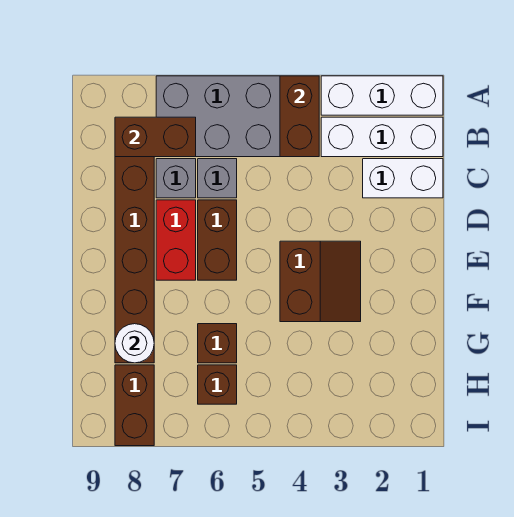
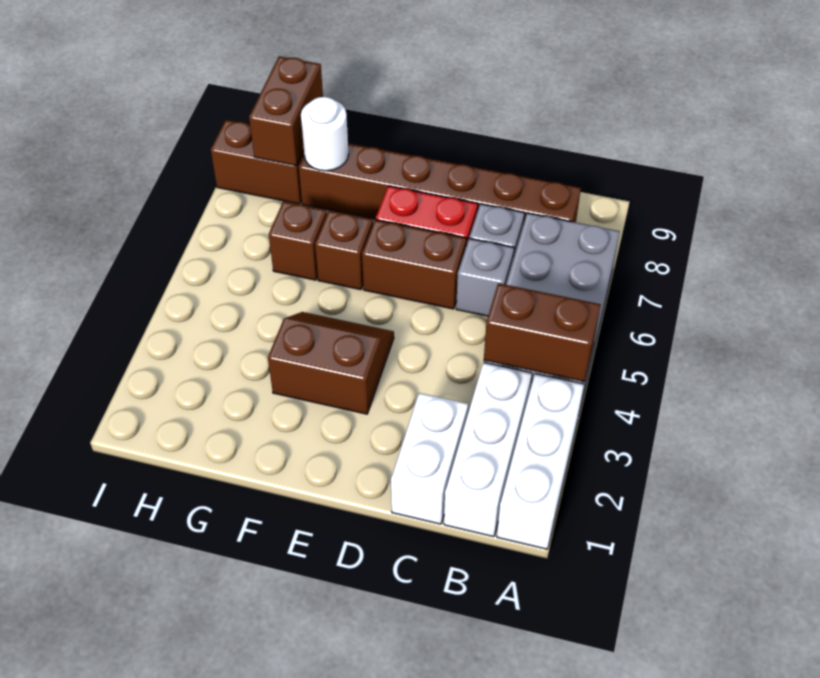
brown brick B7:B8 level 2 -> brown brick H8:H9 level 2
brown slope E3:F4 level 1 top 4 -> brown slope E3:F4 level 1 top 3
brown brick H6 level 1 -> brown brick F6 level 1

